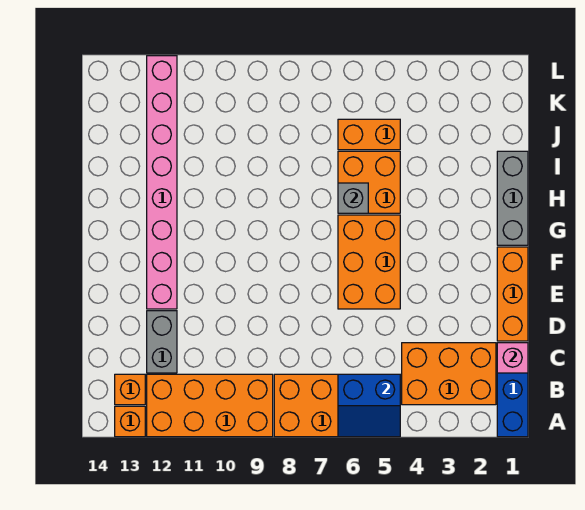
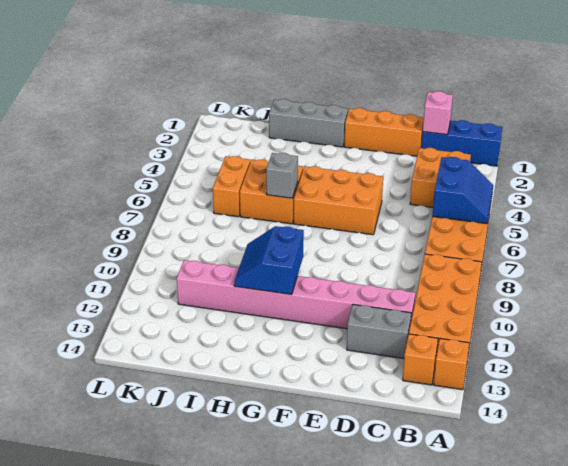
orange brick B2:C4 level 1 -> orange brick B3:C4 level 1
pink brick E12:L12 level 1 -> pink brick C11:J11 level 1
none -> blue slope G10:H11 level 2 top G

